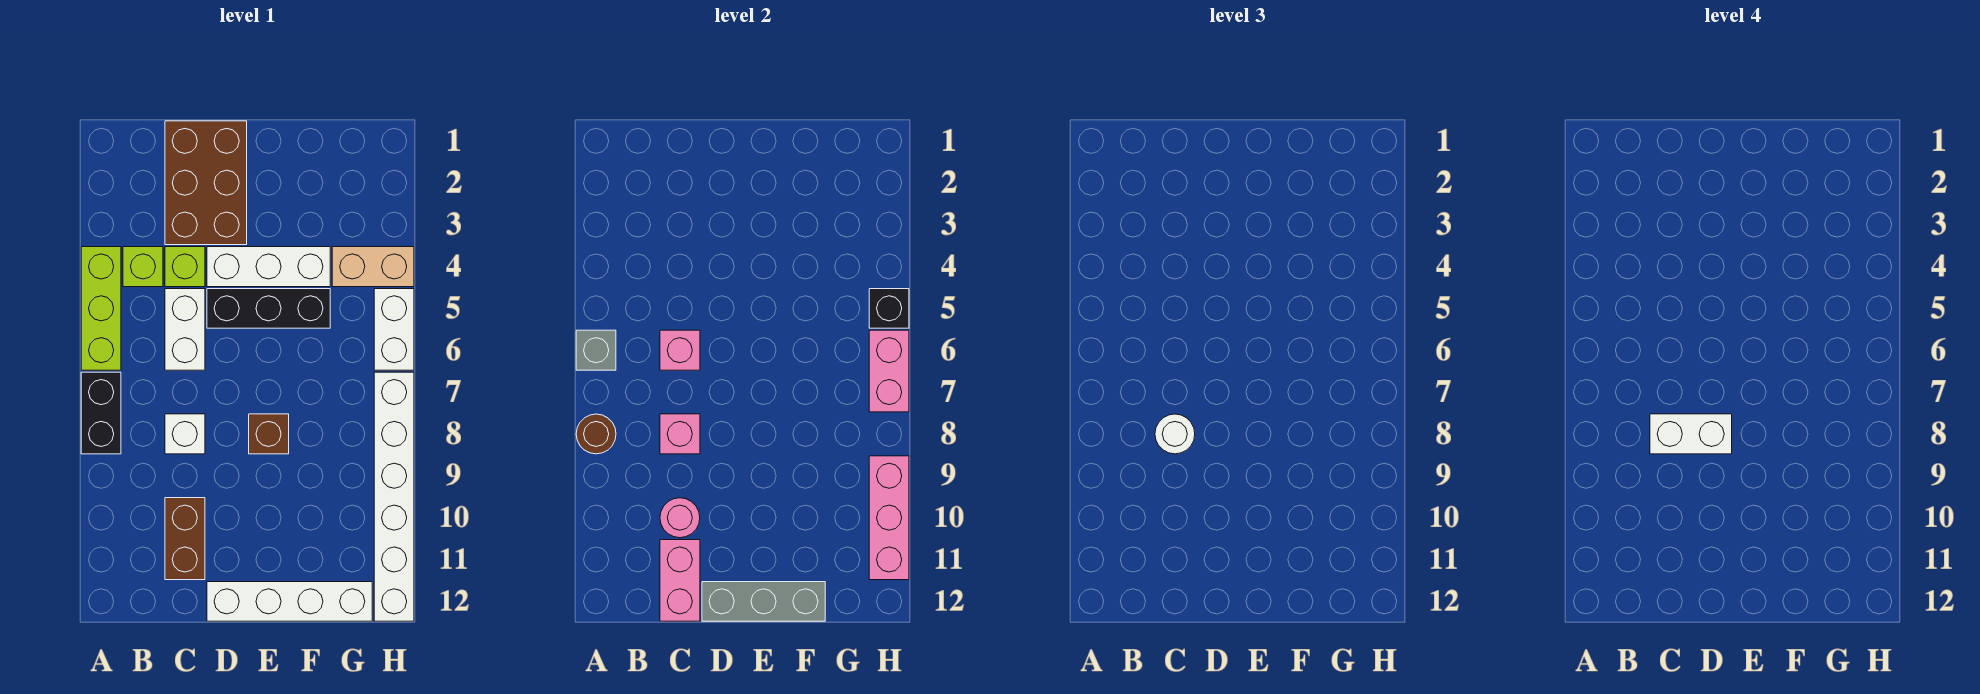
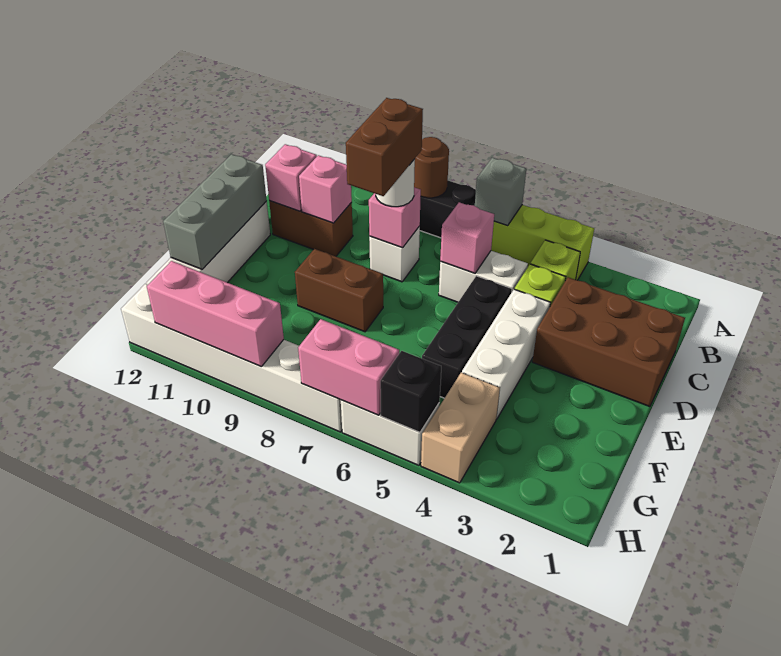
white brick C8:D8 level 4 -> brown brick C8:D8 level 4
pink round brick C10 level 2 -> pink brick C10 level 2
pink brick C11:C12 level 2 -> pink brick C11 level 2
brown brick E8 level 1 -> brown brick E8:E9 level 1

